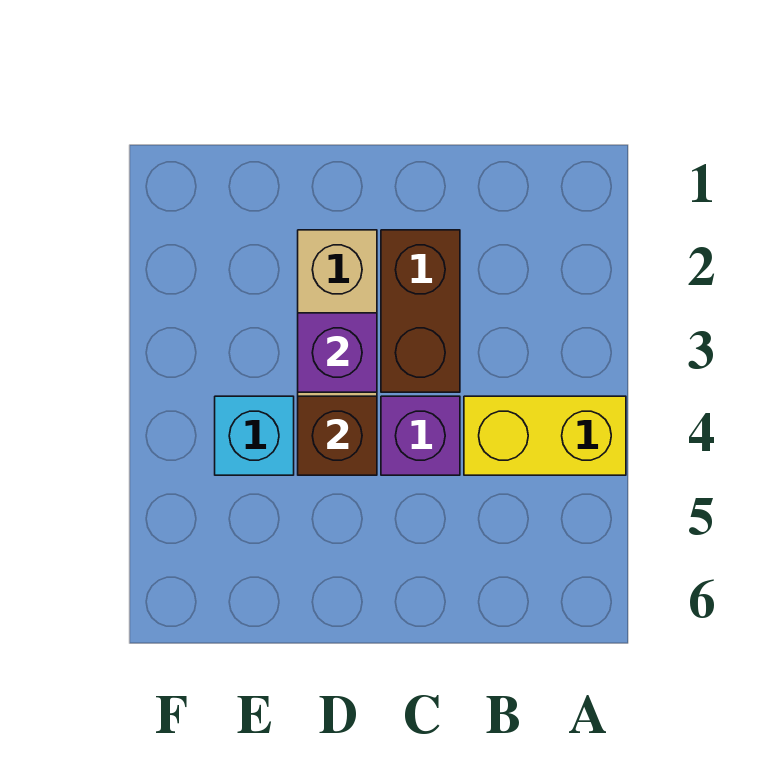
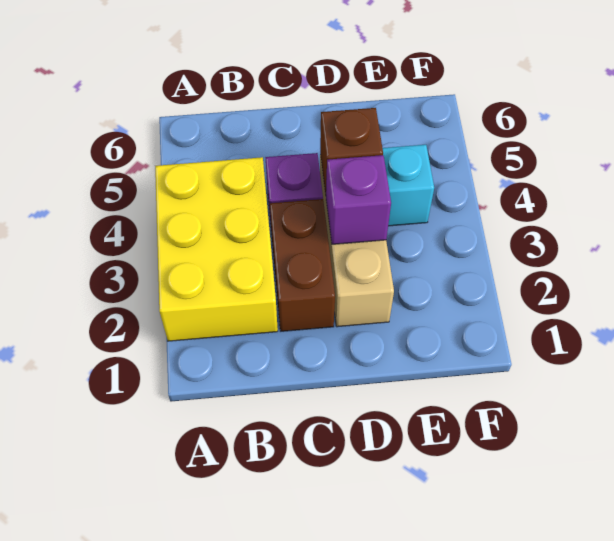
yellow brick A4:B4 level 1 -> yellow brick A2:B4 level 1

